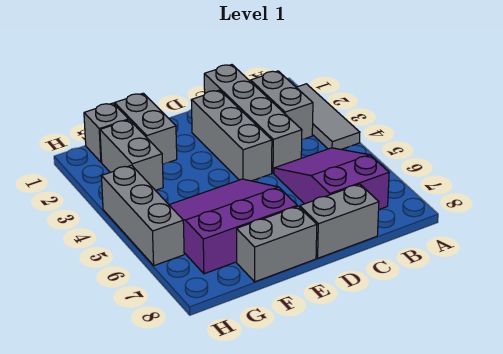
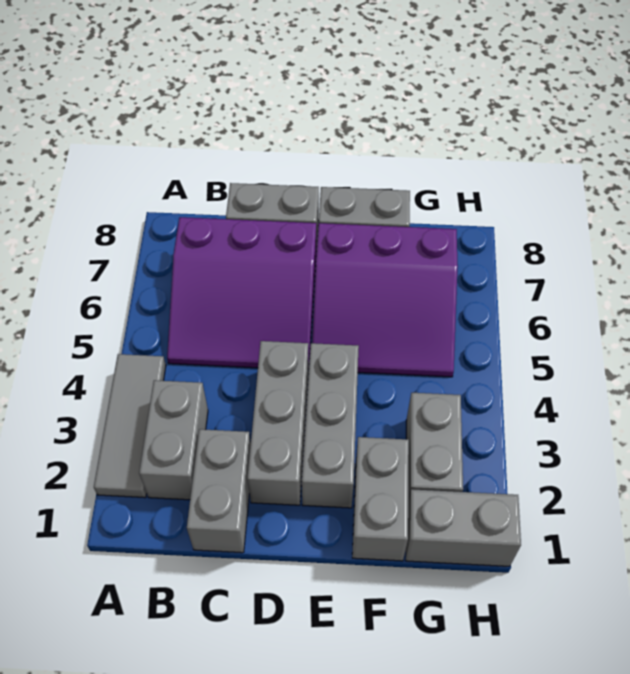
purple slope B5:C7 level 1 top 7 -> purple slope B5:D7 level 1 top 7
grey brick C1:C4 level 1 -> grey brick C1:C2 level 1
grey brick G1 level 1 -> grey brick G1:H1 level 1
grey brick H4:H6 level 1 -> grey brick E2:E4 level 1

